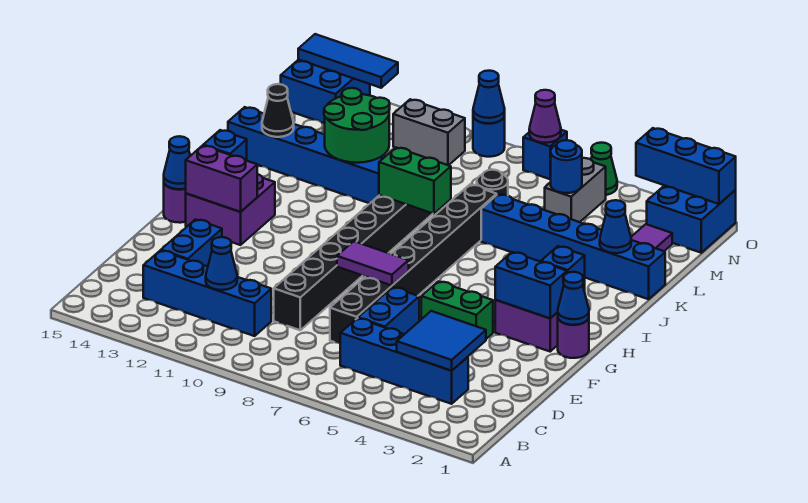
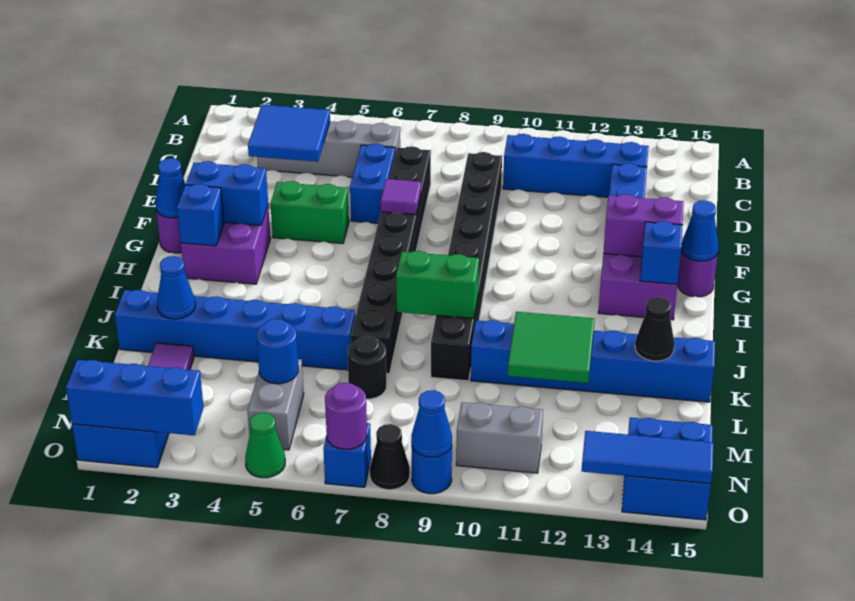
blue brick C3:C6 level 1 -> grey brick C3:C6 level 1
blue cone C11 level 2 -> none
purple tile F7:F8 level 2 -> purple tile F7 level 2
green round brick K11:L12 level 2 -> green tile K11:L12 level 2
purple cone O7 level 2 -> purple round brick O7 level 2
none -> black cone O8 level 1

